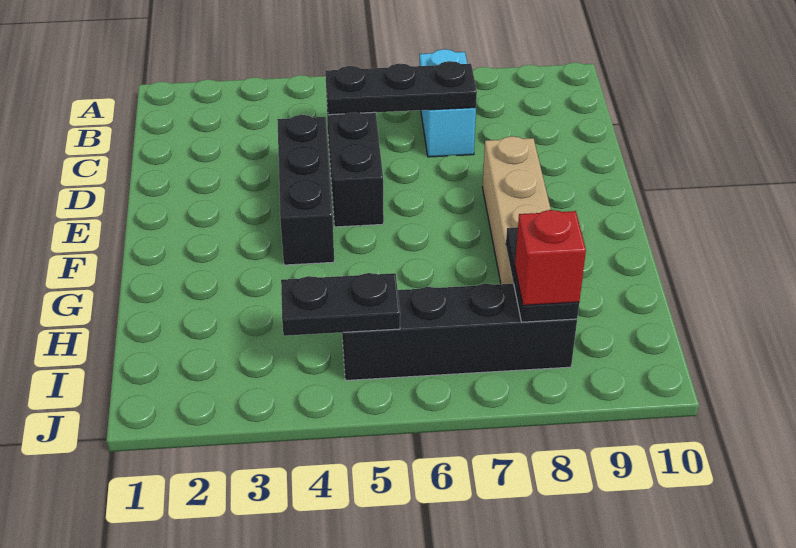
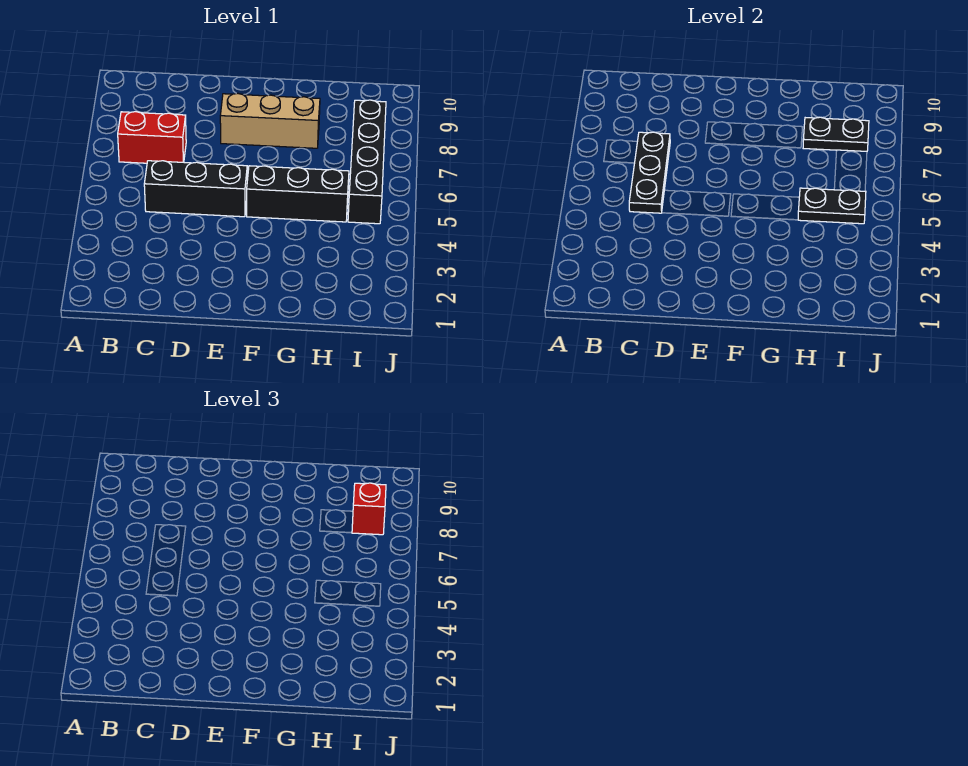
cyan brick B7:C7 level 1 -> red brick B7:C7 level 1
black brick D4:F4 level 1 -> black brick F5:H5 level 1
black plate I4:I5 level 2 -> black plate H5:I5 level 2

